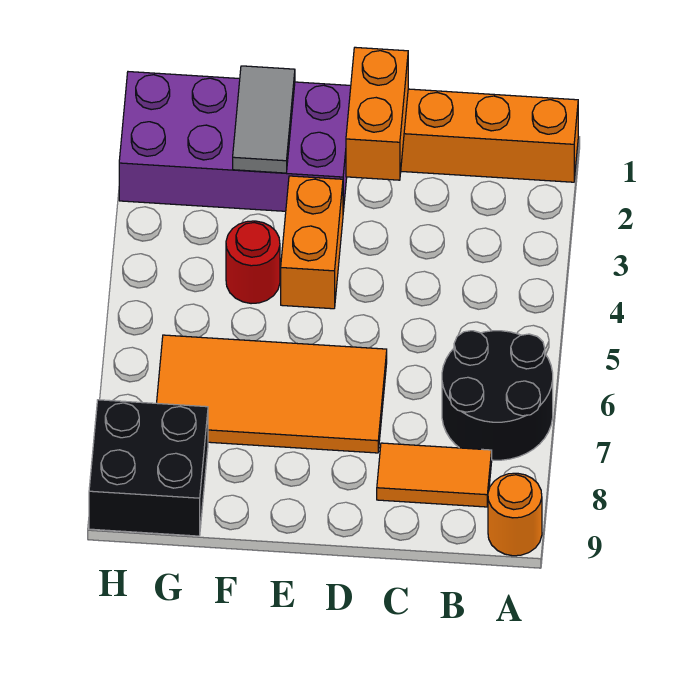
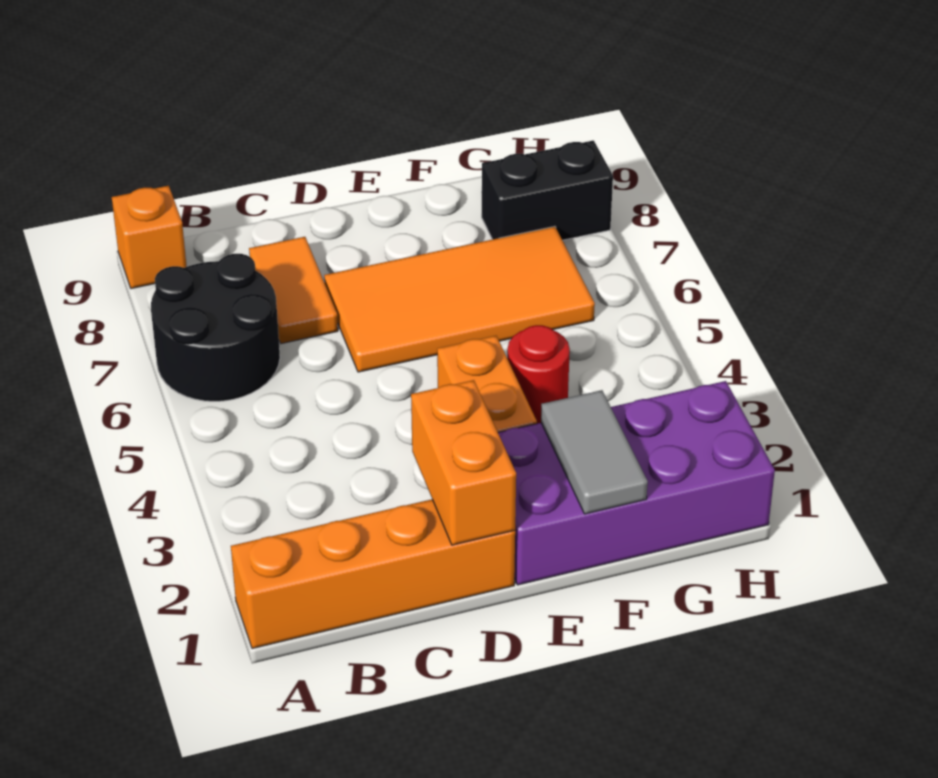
orange round brick A9 level 1 -> orange brick A9 level 1
orange tile B8:C8 level 1 -> orange tile C7:C8 level 1
black brick G8:H9 level 1 -> black brick G8:H8 level 1

